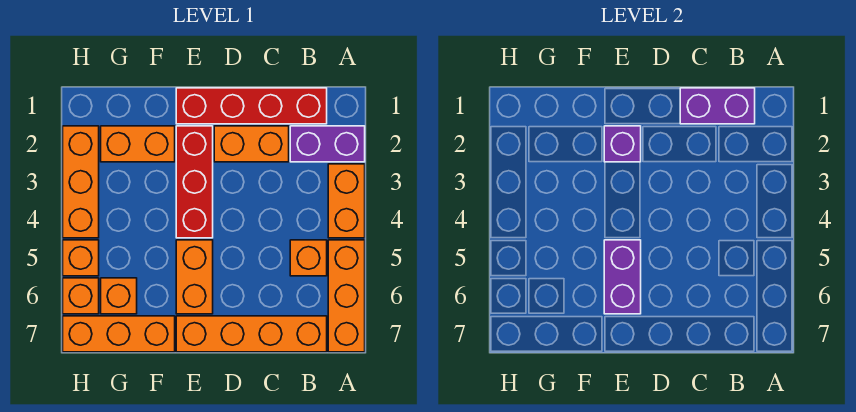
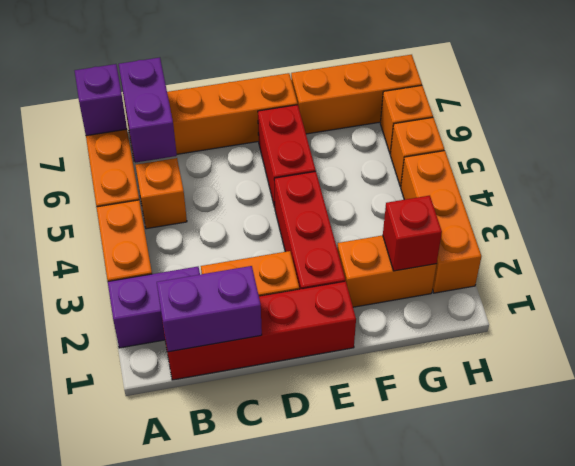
purple brick E2 level 2 -> purple brick A7 level 2
orange brick E5:E6 level 1 -> red brick E5:E6 level 1
purple brick E5:E6 level 2 -> purple brick B6:B7 level 2
none -> red brick G2 level 2
orange brick G6 level 1 -> none

